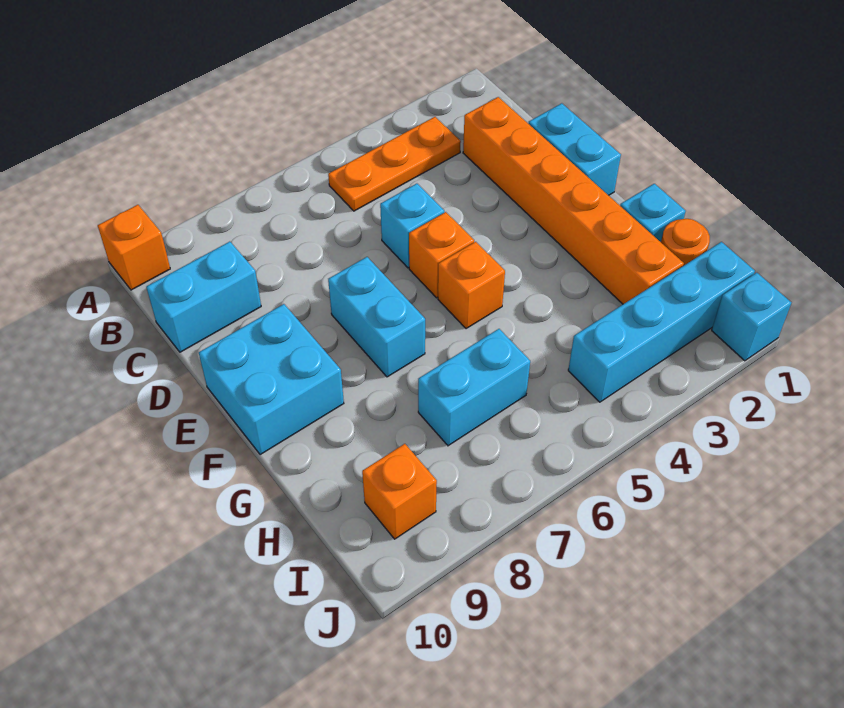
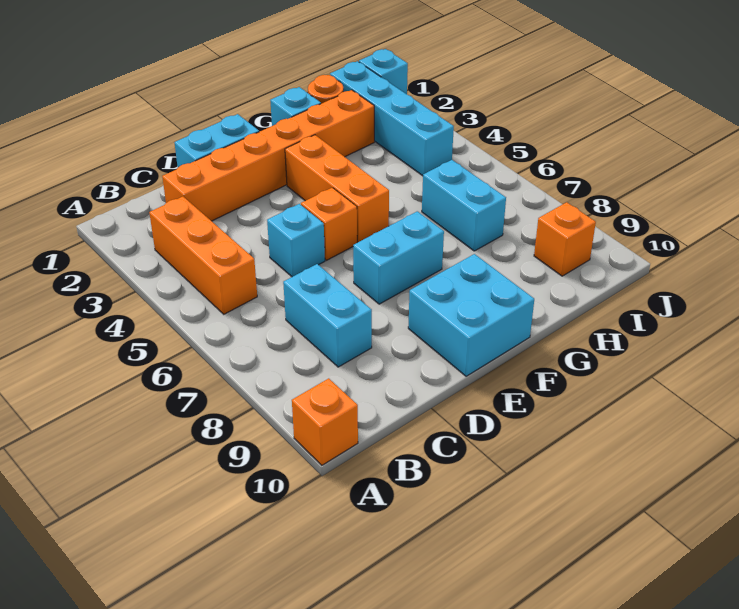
orange plate B3:B5 level 1 -> orange brick B3:B5 level 1
cyan brick C9:C10 level 1 -> cyan brick C7:C8 level 1
orange brick F5 level 1 -> orange brick F3:F5 level 1

